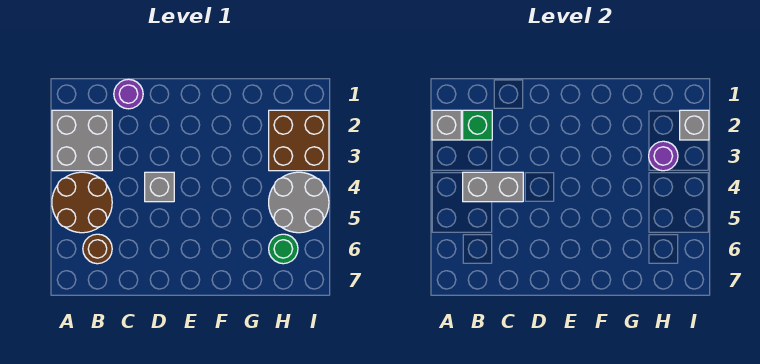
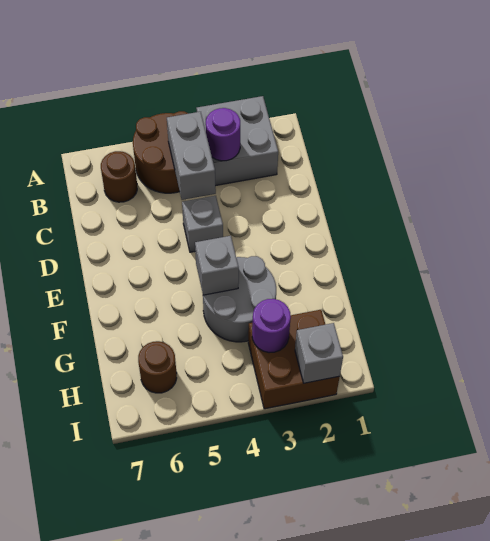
grey brick A2 level 2 -> grey brick F4 level 2
green brick B2 level 2 -> none
purple round brick C1 level 1 -> purple round brick B3 level 2
grey round brick H4:I5 level 1 -> grey round brick F3:G4 level 1
green round brick H6 level 1 -> brown round brick H6 level 1

